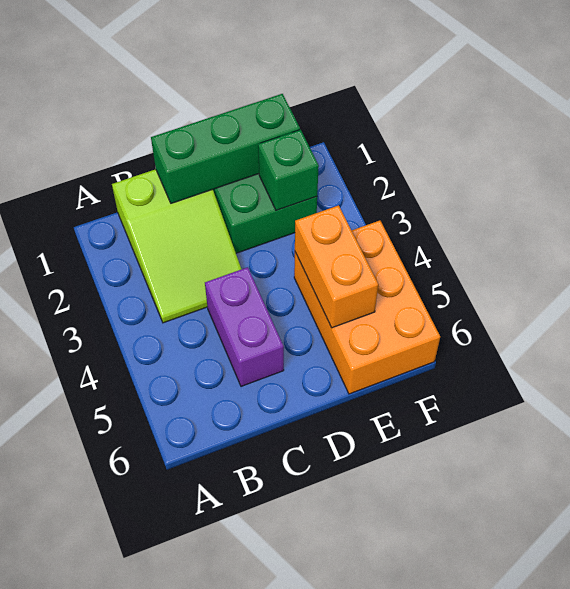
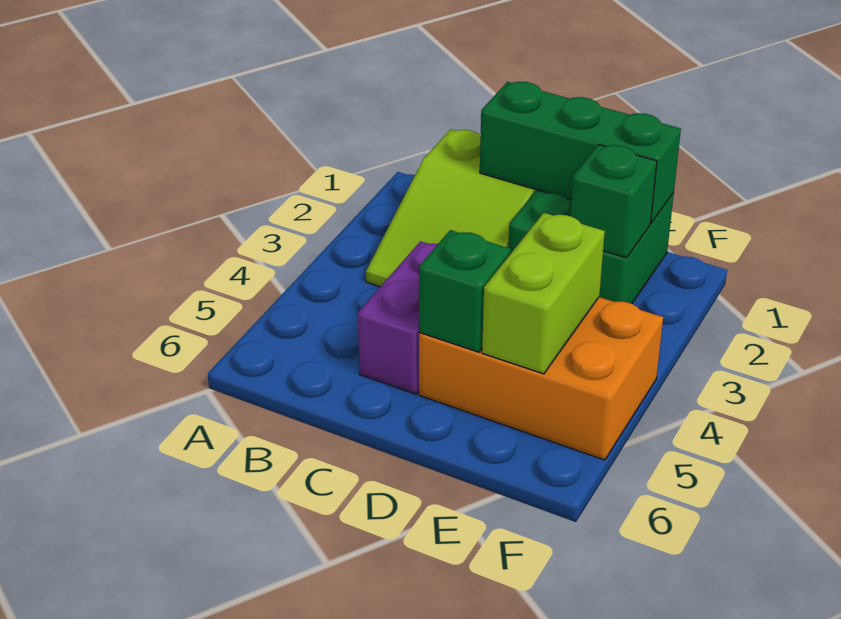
none -> green brick D5 level 2
orange brick E4:F6 level 1 -> orange brick D4:F5 level 1
orange brick E4:E5 level 2 -> lime brick E4:E5 level 2

